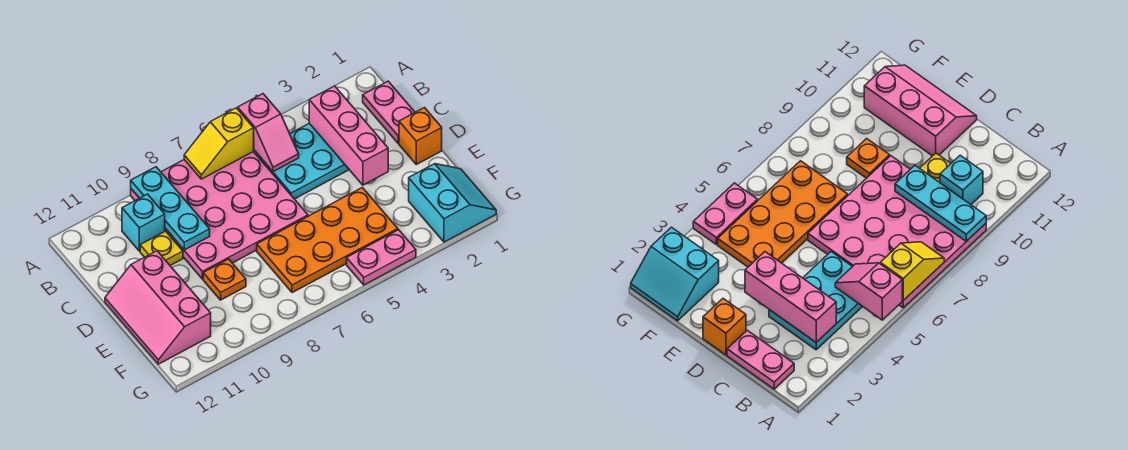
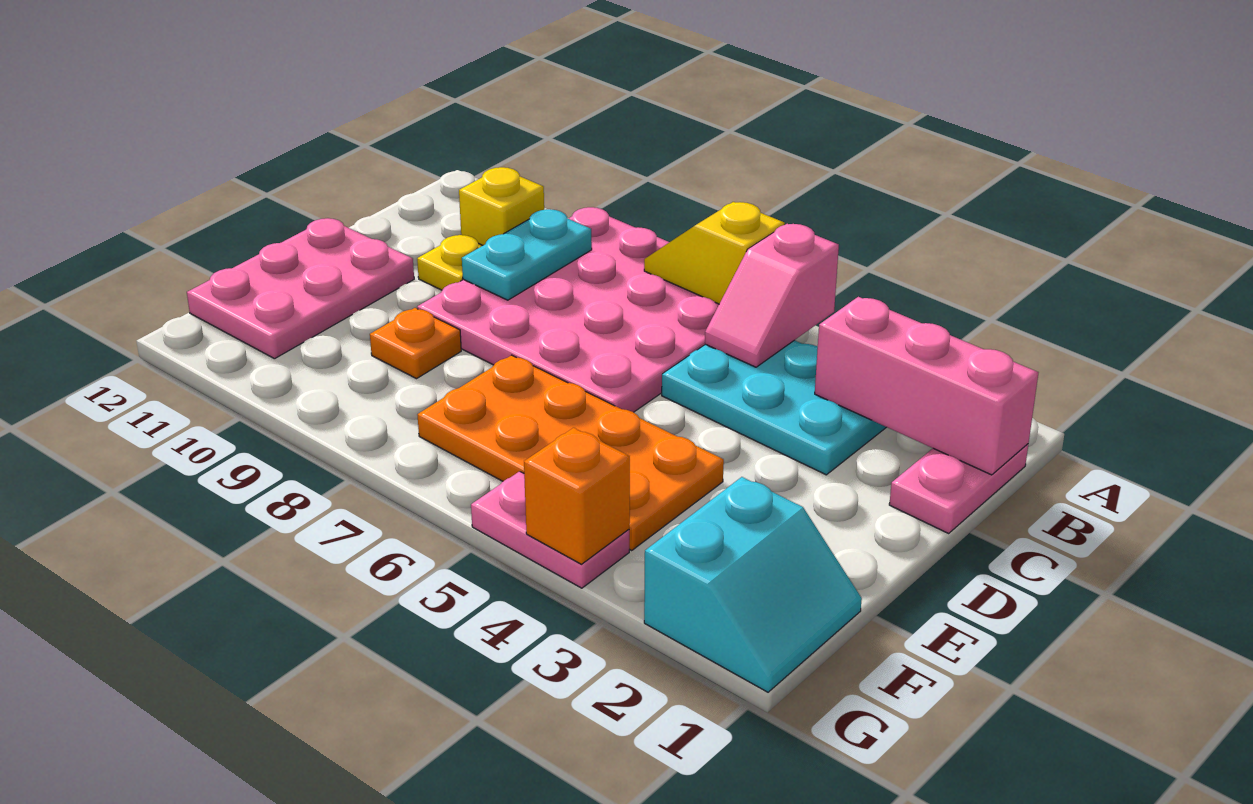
cyan plate A9:C9 level 2 -> cyan plate B9:C9 level 2
pink brick B3:D3 level 2 -> pink brick B1:B3 level 2
cyan brick B10 level 1 -> yellow brick B10 level 1
orange brick D1 level 1 -> orange brick G4 level 2
pink slope D11:F12 level 1 top 11 -> pink plate D11:F12 level 1

